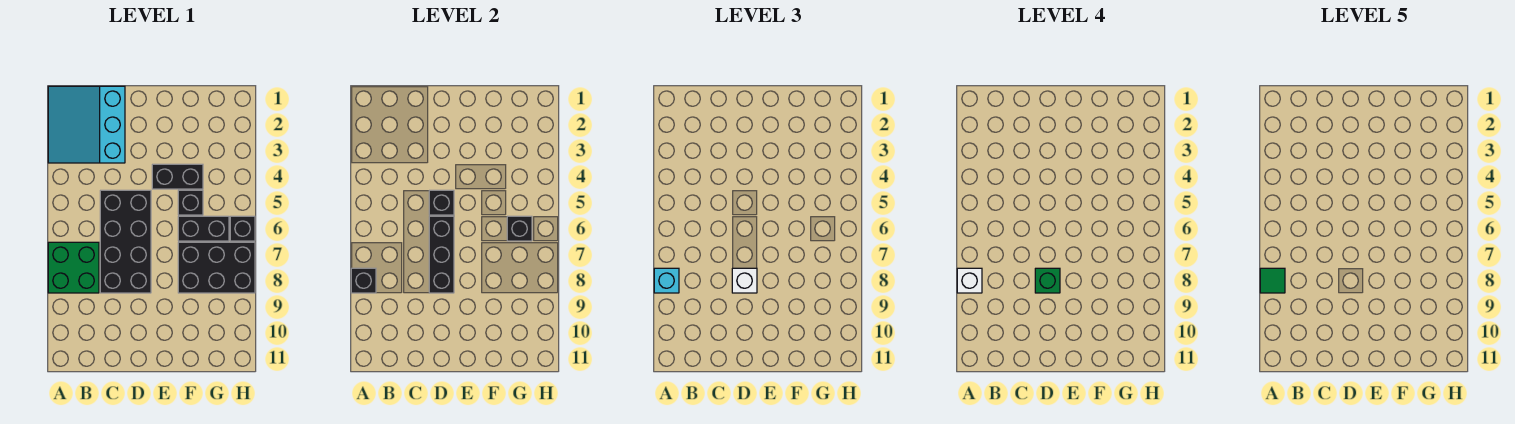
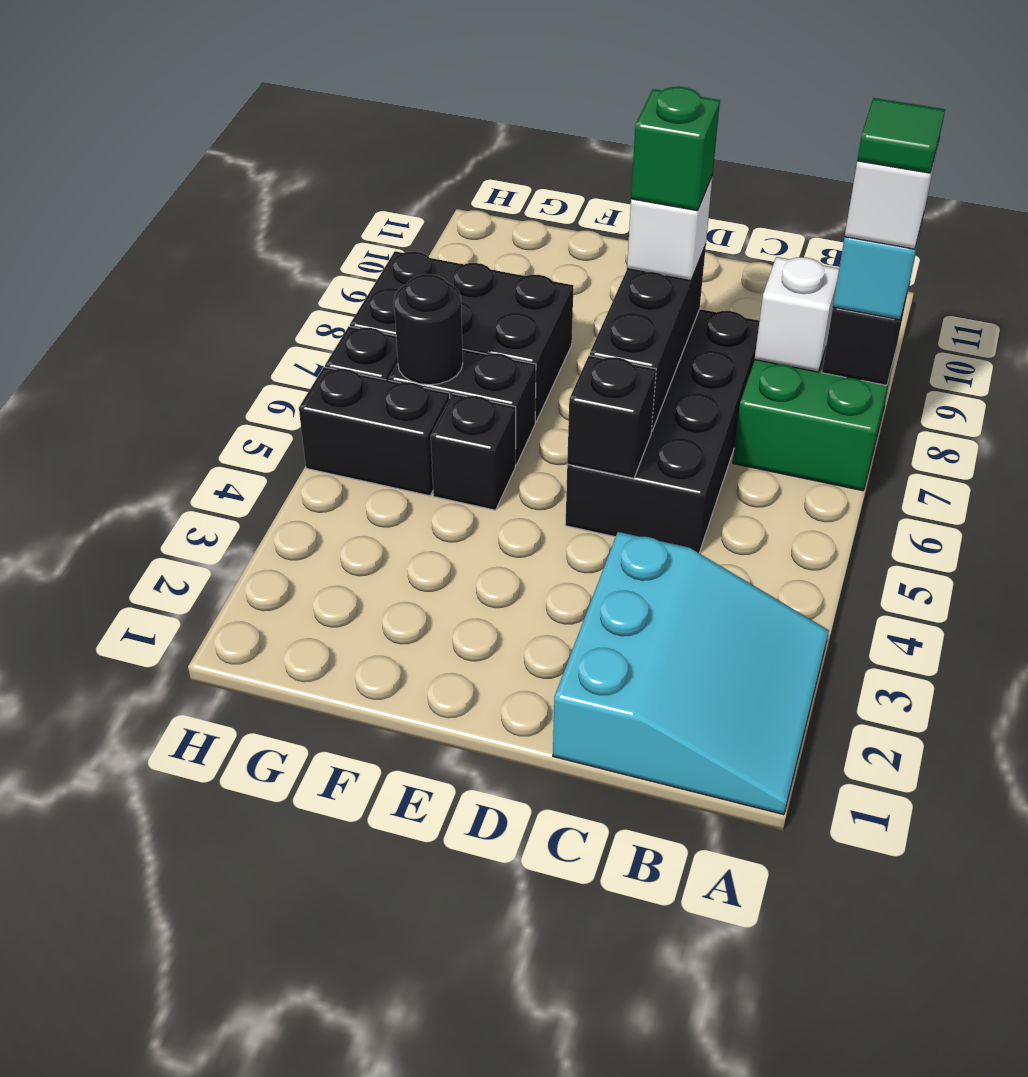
none -> white brick B8 level 2
black brick E4:F4 level 1 -> black brick G5:H5 level 1
black brick G6 level 2 -> black round brick G6 level 2

